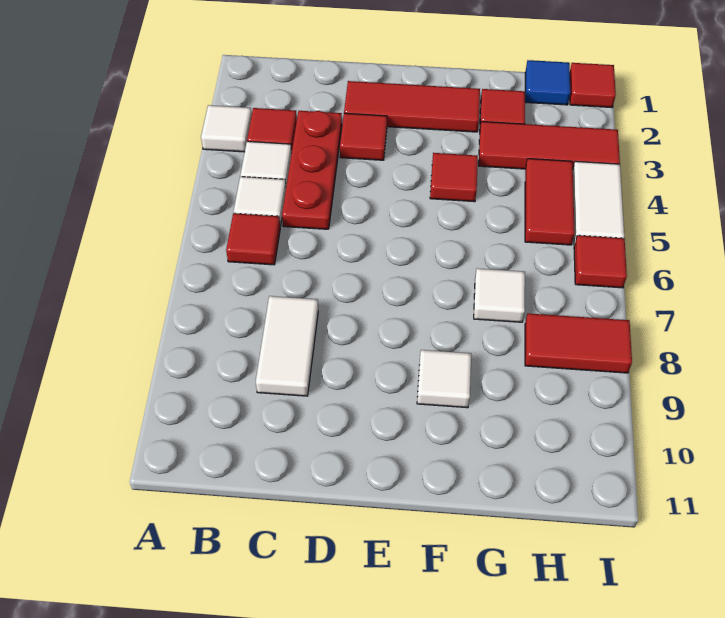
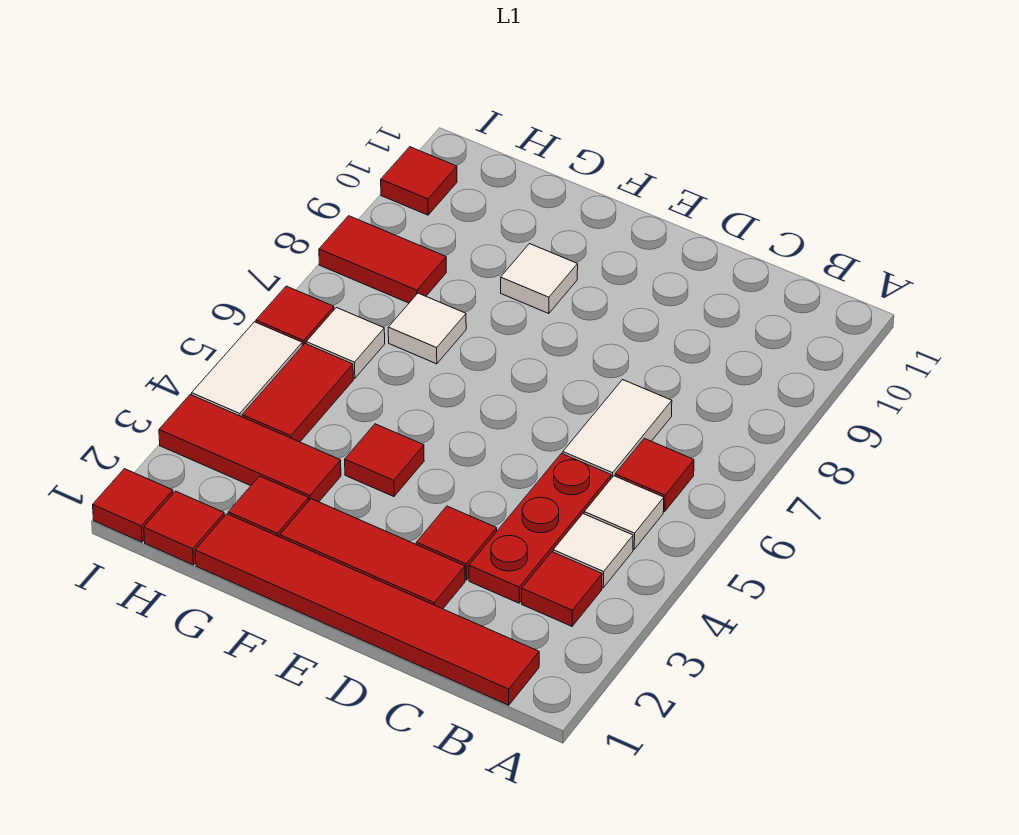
white tile A3 level 1 -> white tile H6 level 1
none -> red tile B1:G1 level 1
white tile C8:C9 level 1 -> white tile C6:C7 level 1
blue tile H1 level 1 -> red tile H1 level 1
none -> red tile I10 level 1

